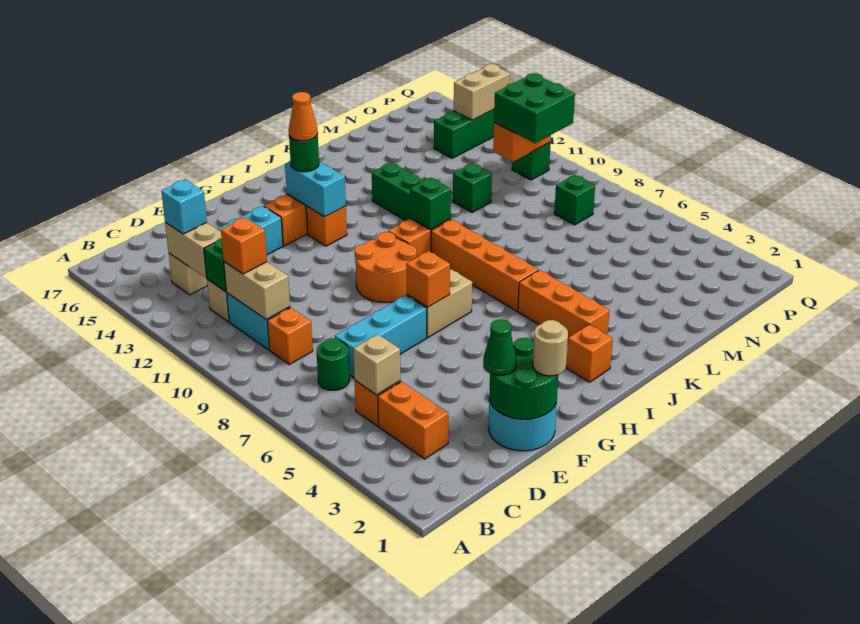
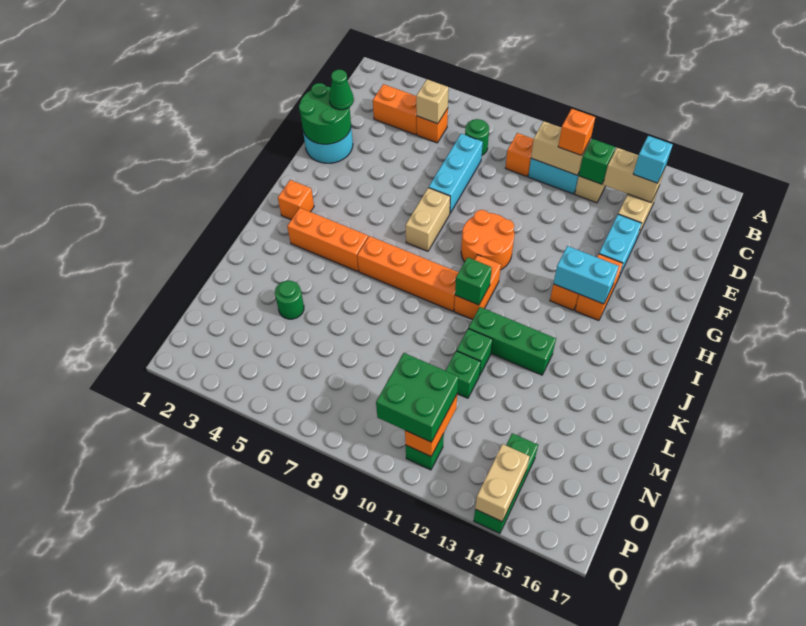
tan round brick F1 level 3 -> none
orange brick G7 level 2 -> none
green round brick H14 level 3 -> green round brick M4 level 1
orange cone H14 level 4 -> none
green brick O8 level 1 -> green brick L11 level 1

